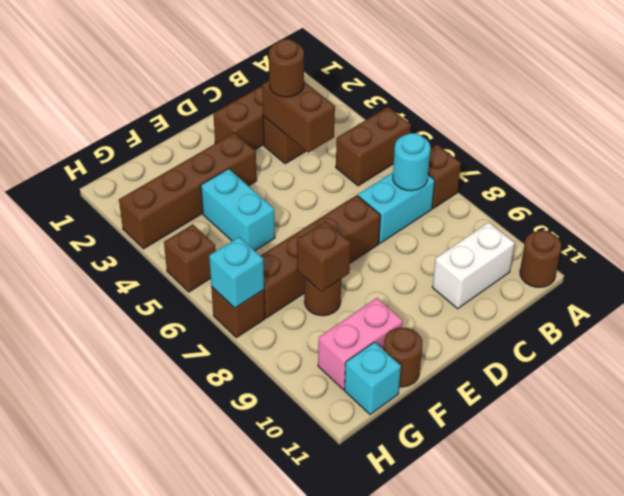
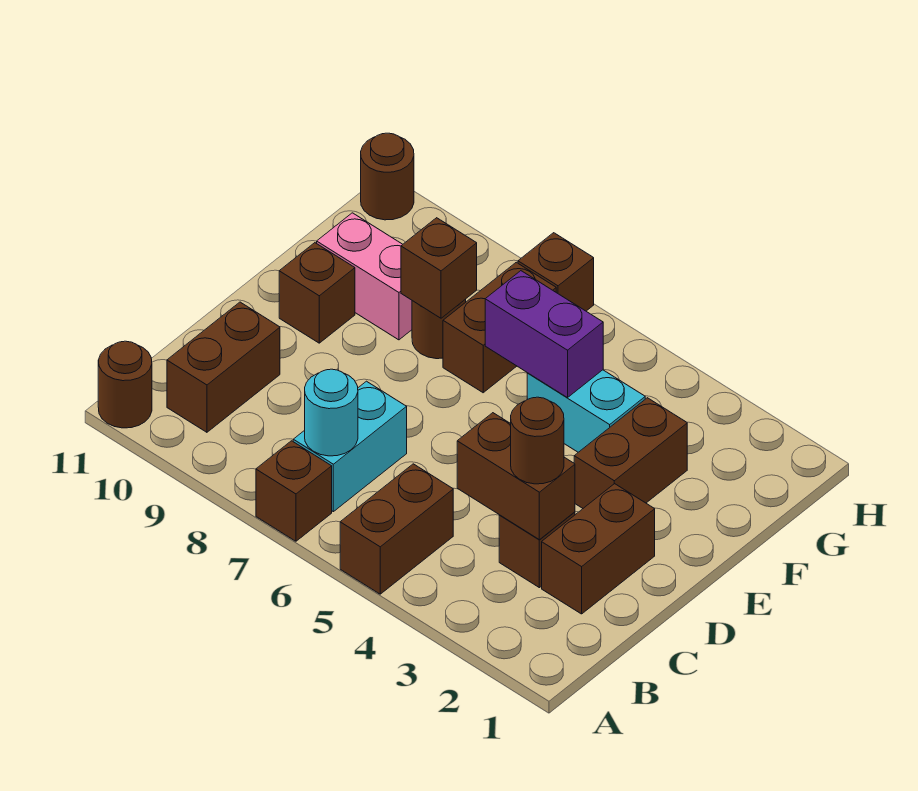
white brick B10:C10 level 1 -> brown brick B10:C10 level 1
brown brick D7:G7 level 1 -> brown brick F7:G7 level 1
brown brick E3:H3 level 1 -> brown brick E3:F3 level 1
none -> purple brick F5:F6 level 2
pink brick F10:G10 level 1 -> pink brick F9:F10 level 1
brown round brick F11 level 1 -> brown round brick H11 level 1
cyan brick G11 level 1 -> none
brown brick H5 level 1 -> brown brick E10 level 1
cyan brick H7 level 2 -> none

